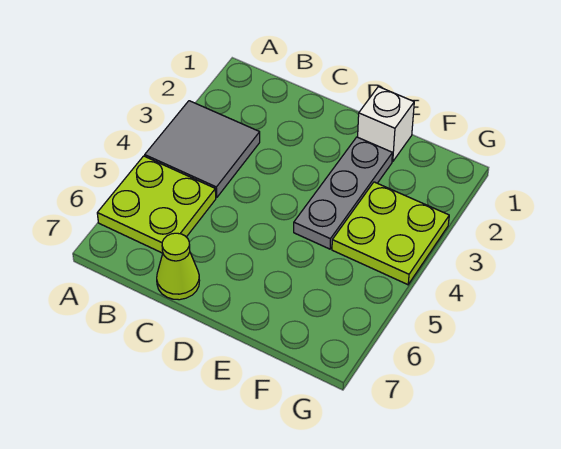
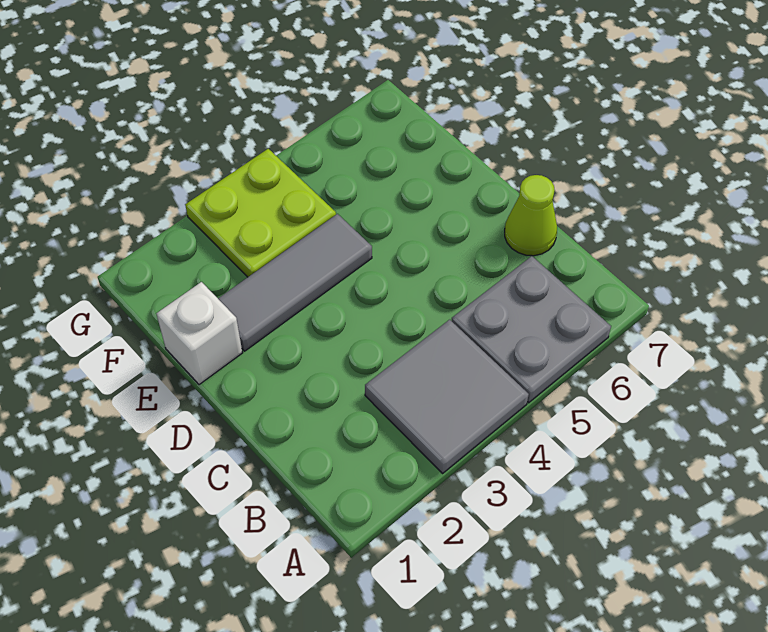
lime plate A5:B6 level 1 -> grey plate A5:B6 level 1
grey plate E2:E4 level 1 -> grey tile E2:E4 level 1

